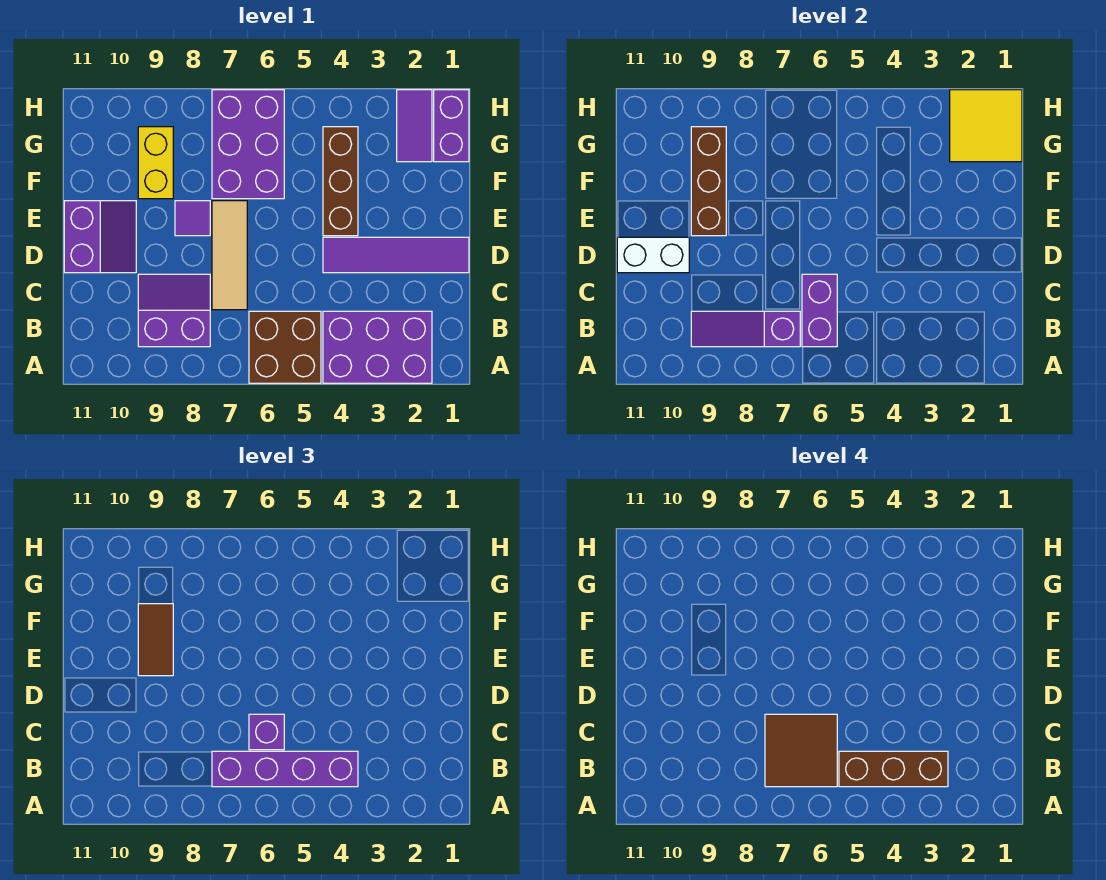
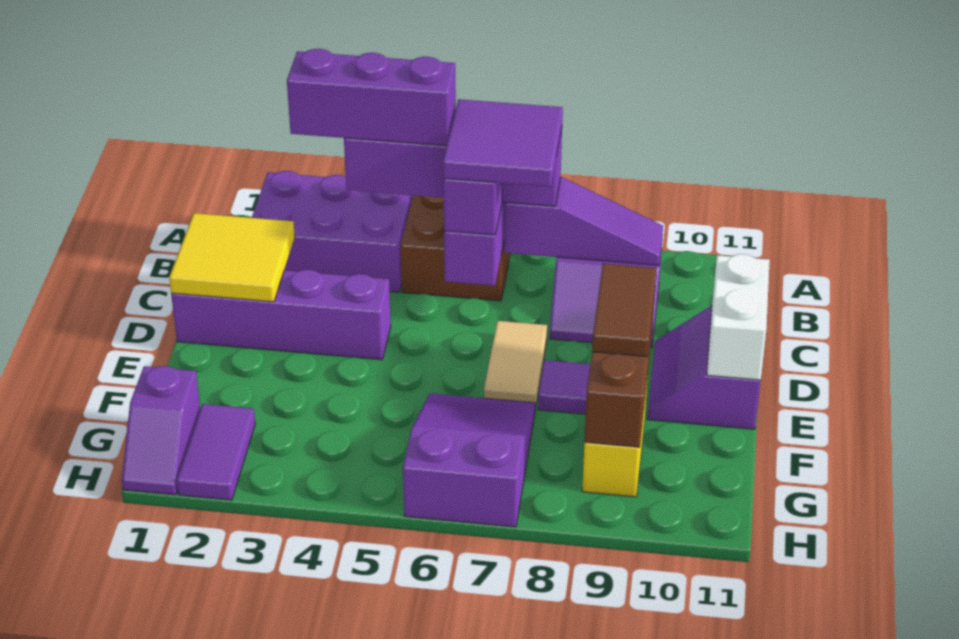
brown brick B3:B5 level 4 -> purple brick B3:B5 level 4
brown tile B6:C7 level 4 -> purple tile B6:C7 level 4
tan tile C7:E7 level 1 -> tan tile D7:E7 level 1
purple tile D1:D4 level 1 -> purple brick D1:D4 level 1
white brick D10:D11 level 2 -> white brick D11:E11 level 2
brown brick E4:G4 level 1 -> none
purple brick F6:H7 level 1 -> purple slope F6:H7 level 1 top H
purple brick G1:H1 level 1 -> purple slope G1:H1 level 1 top G
yellow tile G1:H2 level 2 -> yellow tile C1:D2 level 2

